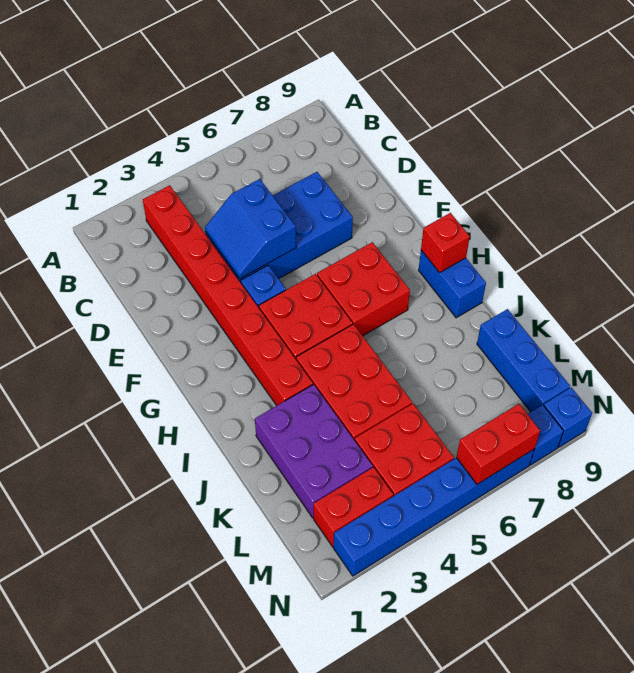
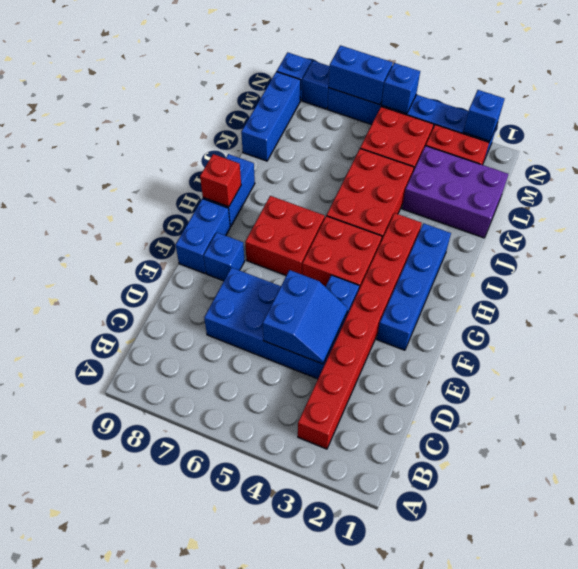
none -> blue brick F2:I2 level 1
none -> blue brick F8 level 1
none -> blue brick F9:G9 level 1
purple brick J2:L3 level 1 -> purple brick K1:L3 level 1
none -> blue brick N2 level 2
none -> blue brick N5 level 2
red brick N6:N7 level 2 -> blue brick N6:N7 level 2

